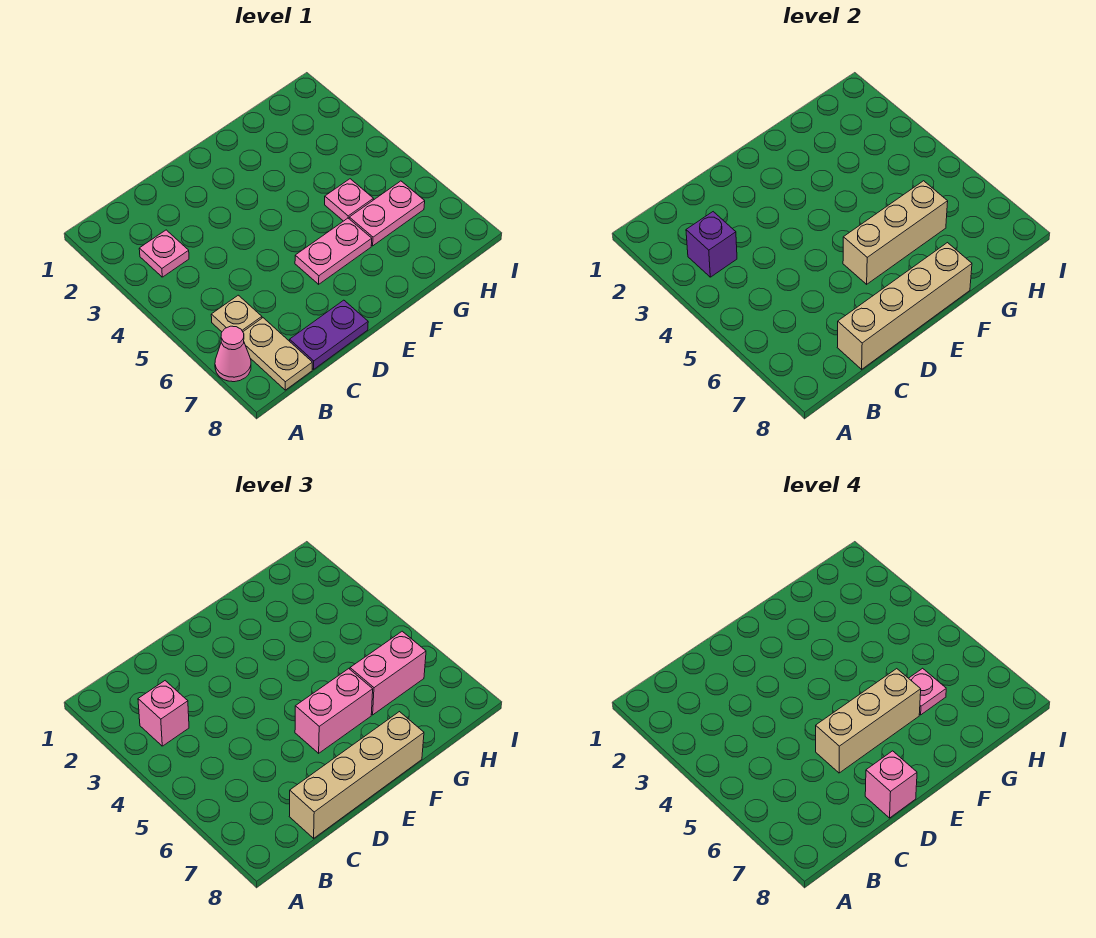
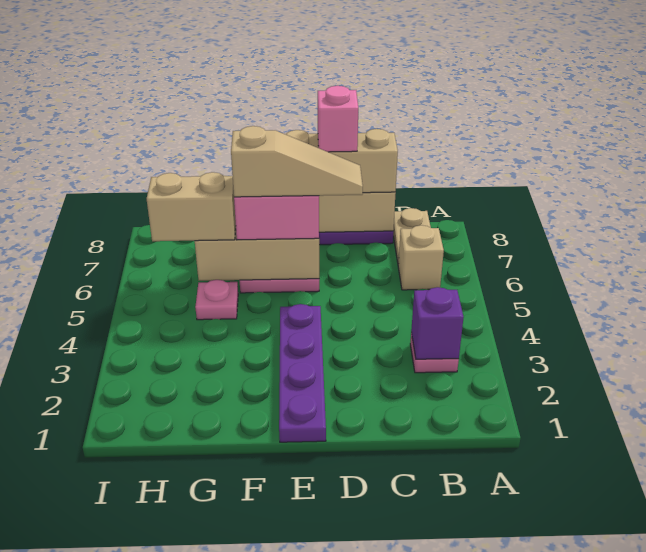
pink cone A7 level 1 -> none
pink brick B3 level 3 -> none
tan plate B6 level 1 -> tan brick B6 level 1
tan brick D6:F6 level 4 -> tan slope D6:F6 level 4 top F
none -> purple plate E1:E4 level 1
pink plate G6:H6 level 1 -> none
pink brick G6:H6 level 3 -> tan brick G6:H6 level 3
pink plate G6 level 4 -> none

